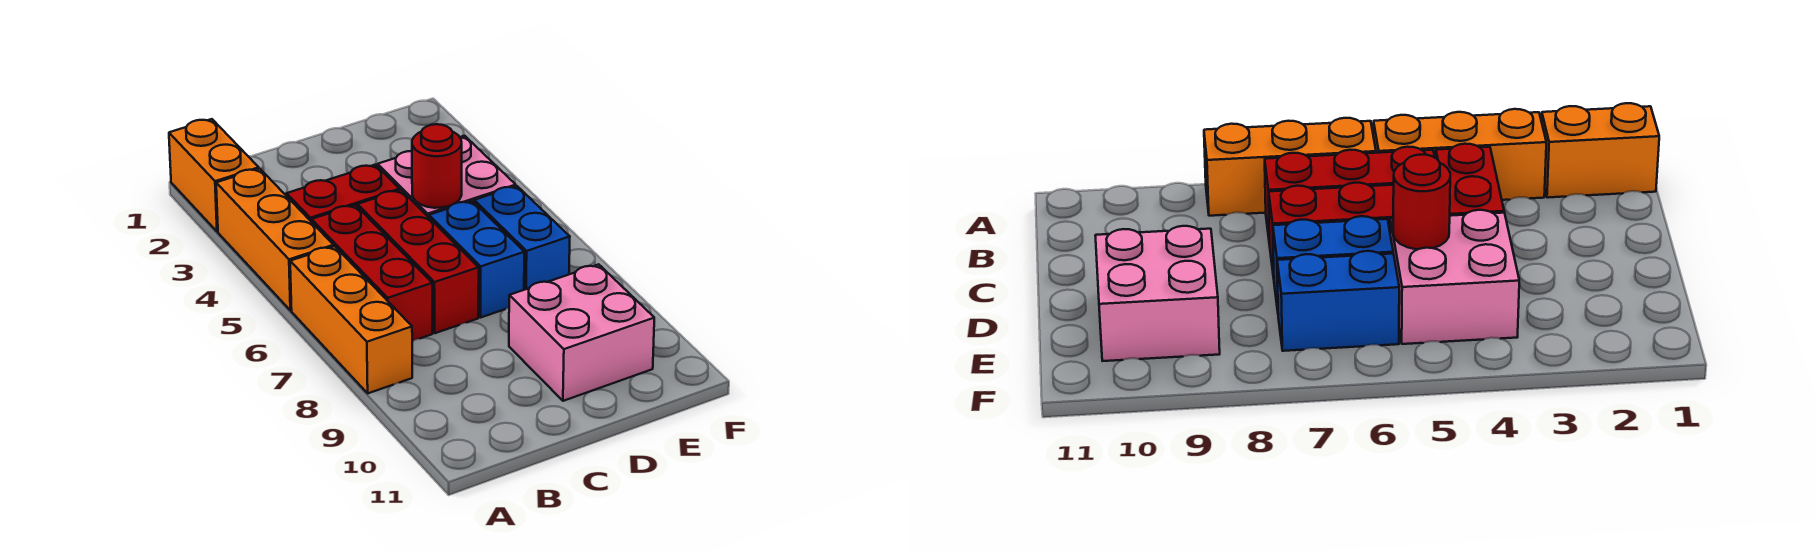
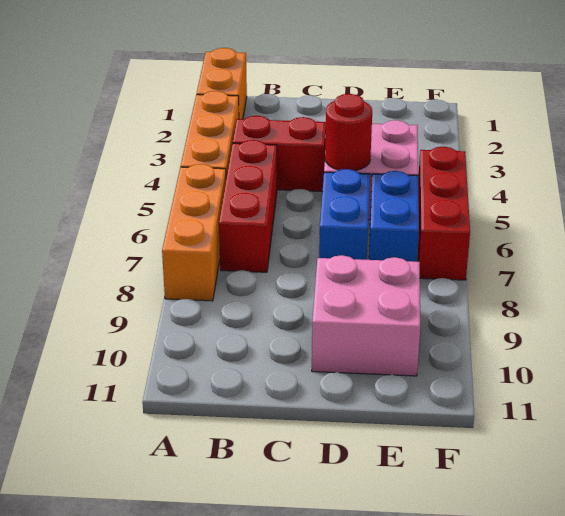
red brick C5:C7 level 1 -> red brick F5:F7 level 1

